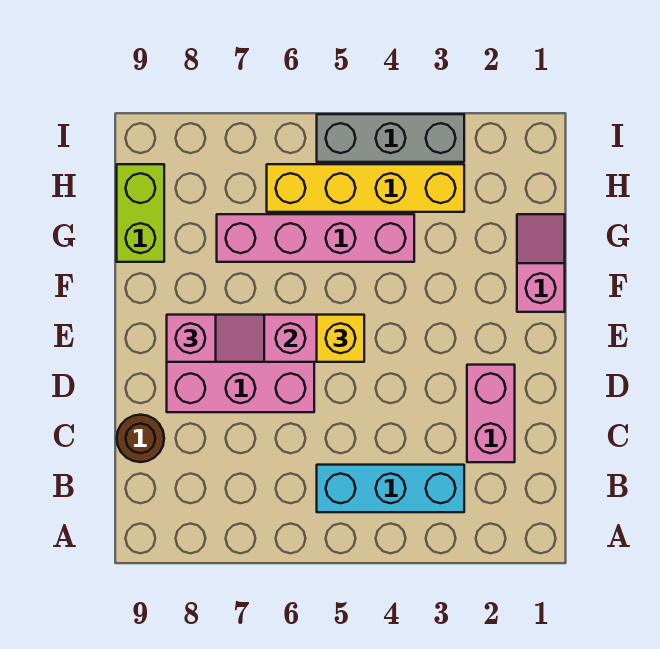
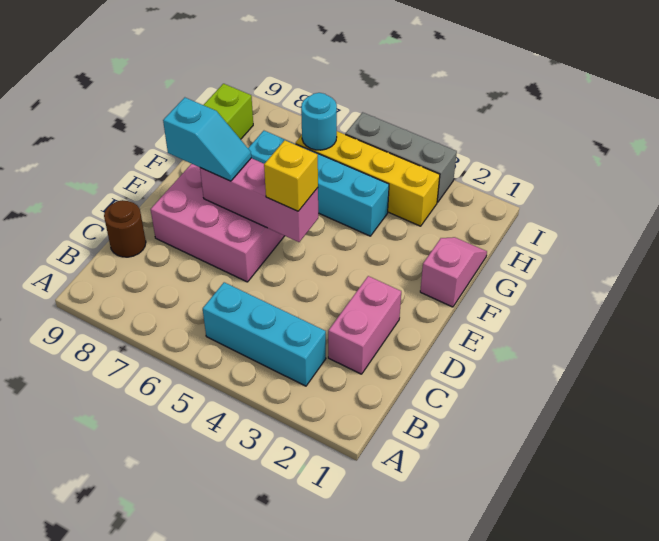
pink slope E7:E8 level 3 top 8 -> cyan slope E7:E8 level 3 top 8
pink brick G4:G7 level 1 -> cyan brick G4:G7 level 1
none -> cyan round brick H6 level 2

